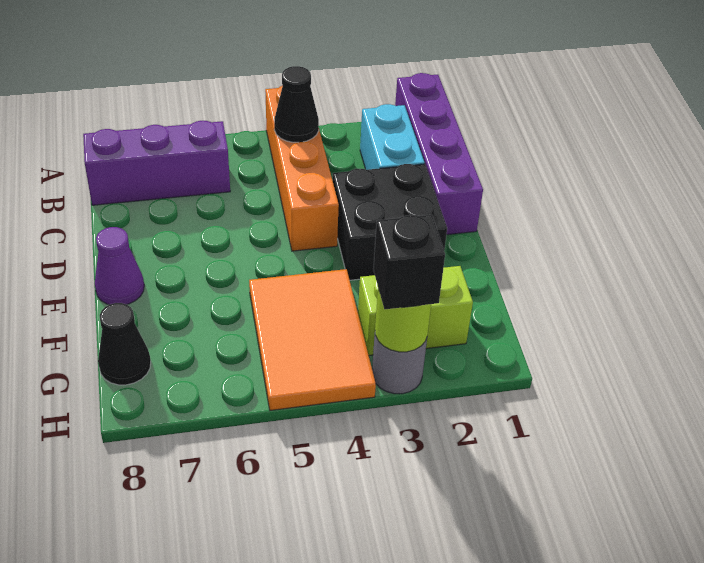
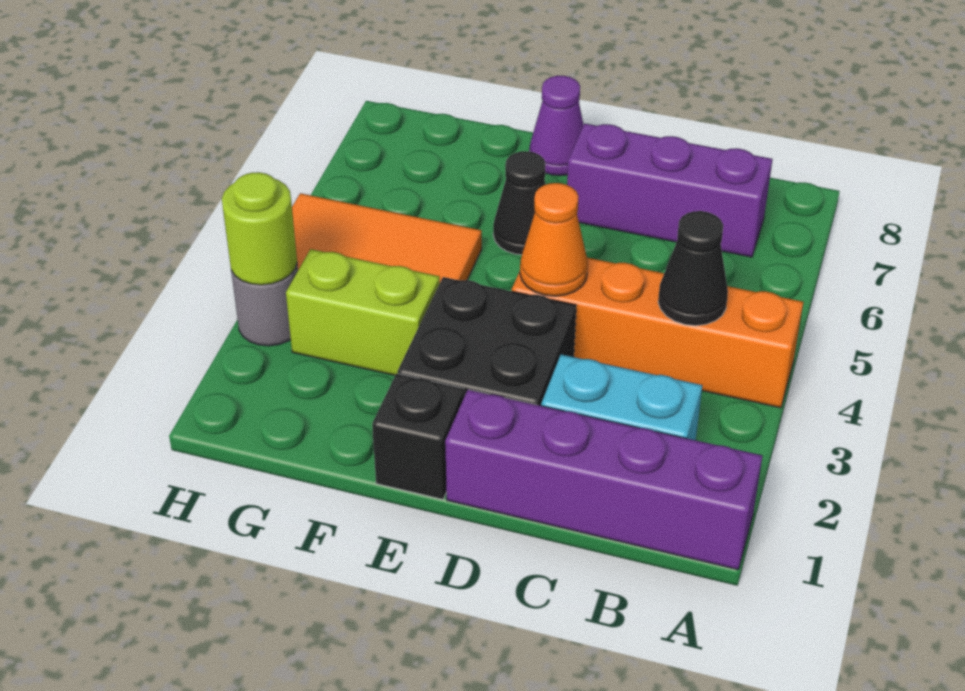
purple brick B6:B8 level 1 -> purple brick B7:D7 level 1
none -> orange cone D4 level 2
lime brick G2:G3 level 1 -> lime brick F3:G3 level 1
black cone G8 level 1 -> black cone E6 level 1
black brick H3 level 3 -> black brick E1 level 1

